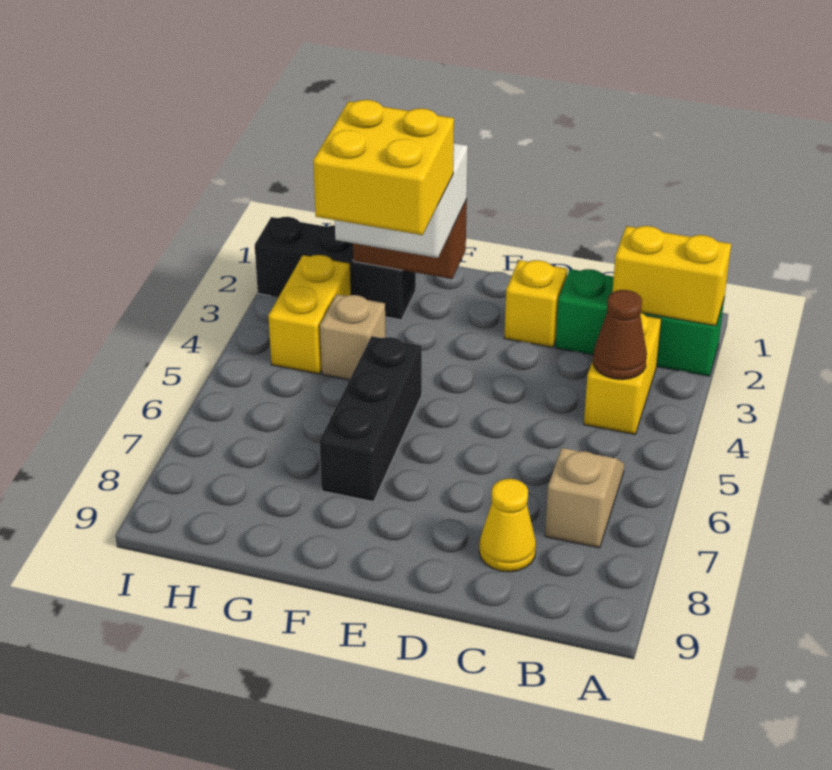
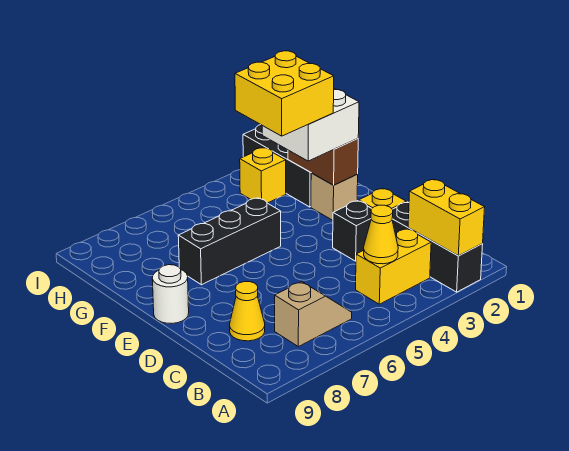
green brick A2:C2 level 1 -> black brick A2:C2 level 1
brown cone B4 level 2 -> yellow cone B4 level 2
none -> black brick D3 level 1
none -> white round brick E9 level 1
tan brick G4 level 1 -> tan brick F2 level 1
yellow brick H3:H4 level 1 -> yellow brick H3 level 1

